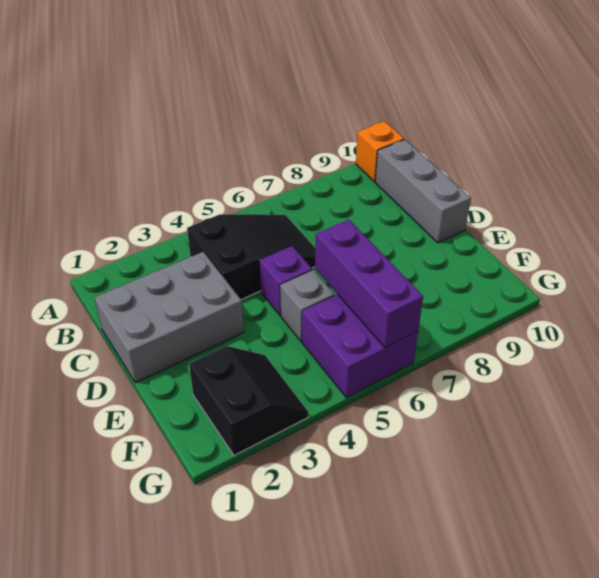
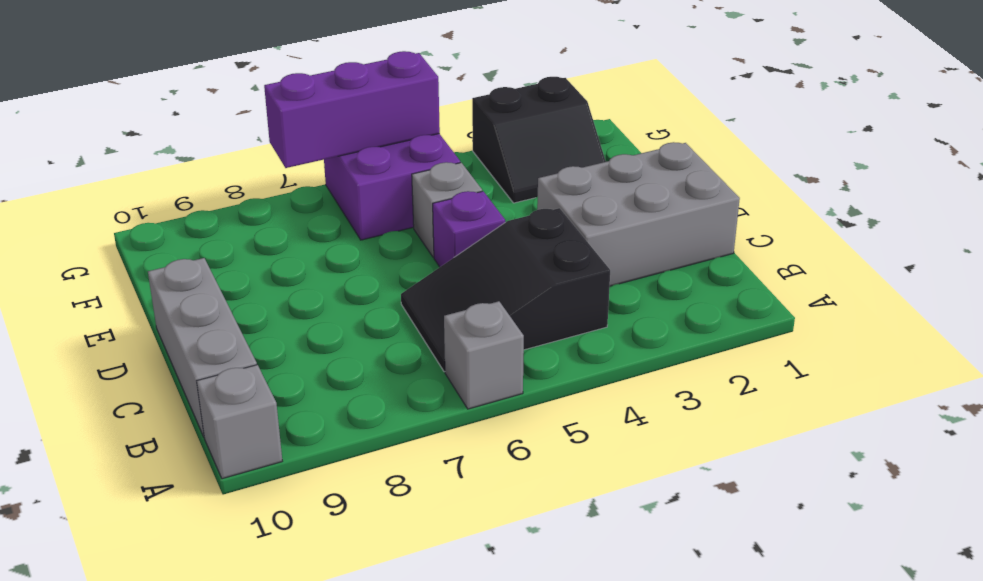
none -> grey brick A6 level 1
orange brick A10 level 1 -> grey brick A10 level 1
purple brick E6:G6 level 2 -> purple brick G5:G7 level 2
black slope F2:G3 level 1 top 2 -> black slope F2:G3 level 1 top G

